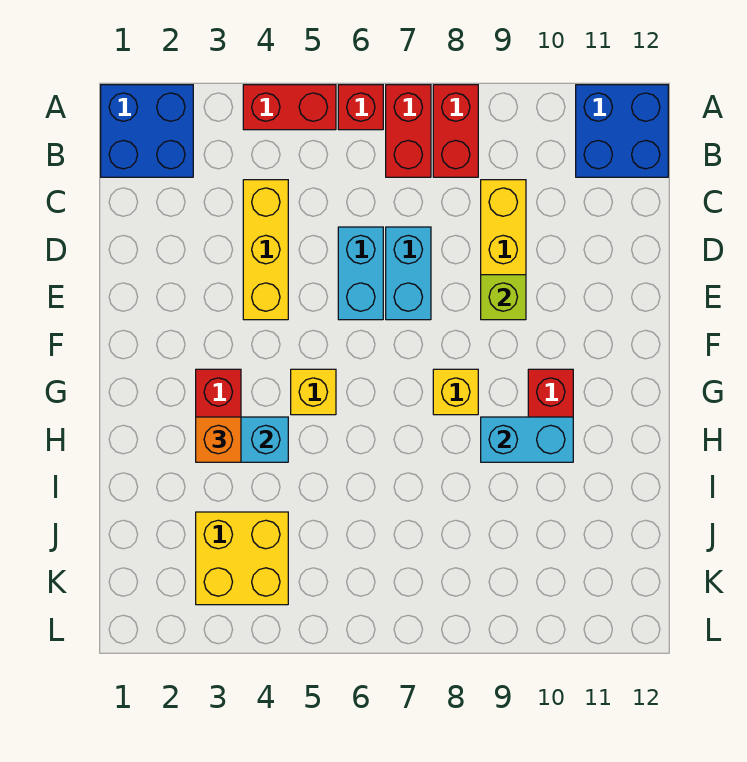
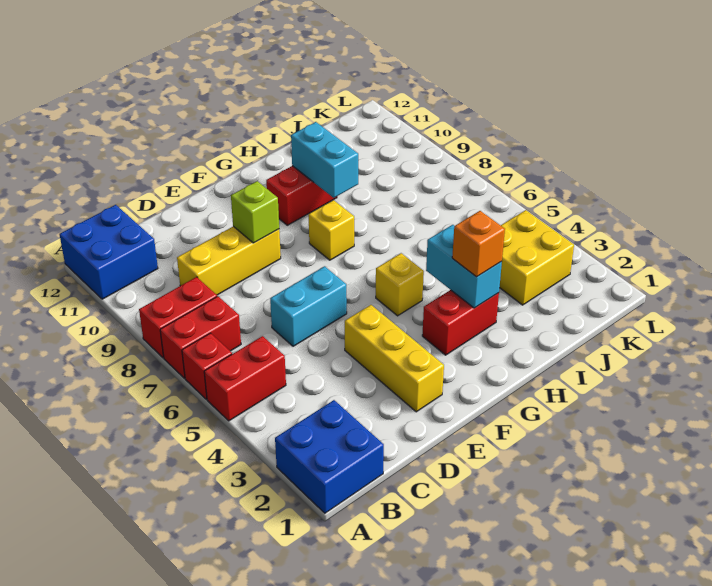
red brick A4:A5 level 1 -> red brick A5:B5 level 1
yellow brick C4:E4 level 1 -> yellow brick E2:E4 level 1
cyan brick D7:E7 level 1 -> none

